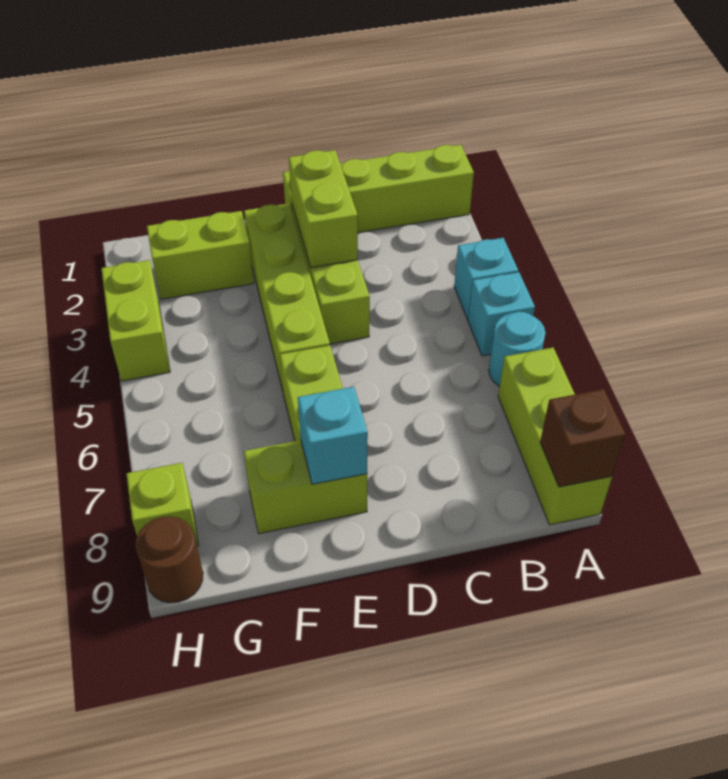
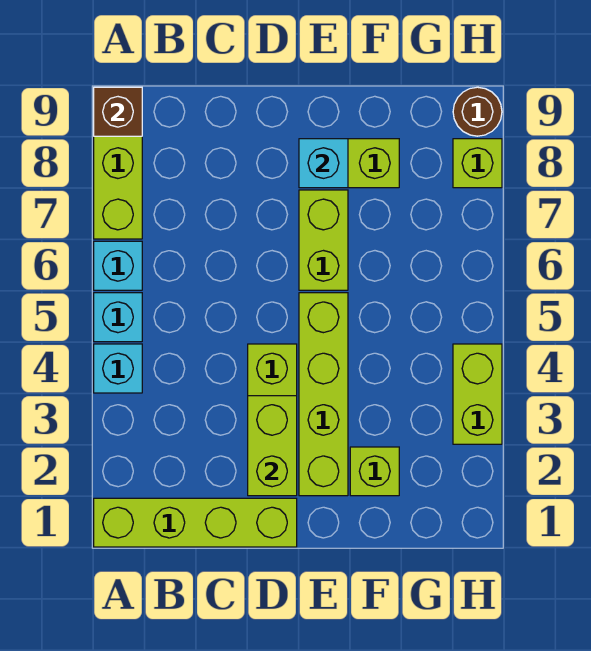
cyan round brick A6 level 1 -> cyan brick A6 level 1
lime brick F2:G2 level 1 -> lime brick F2 level 1

